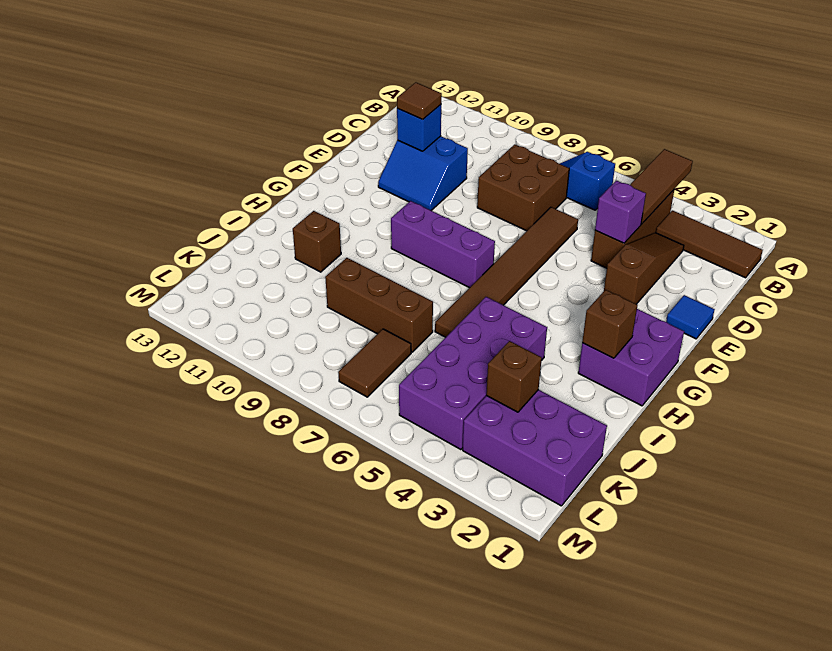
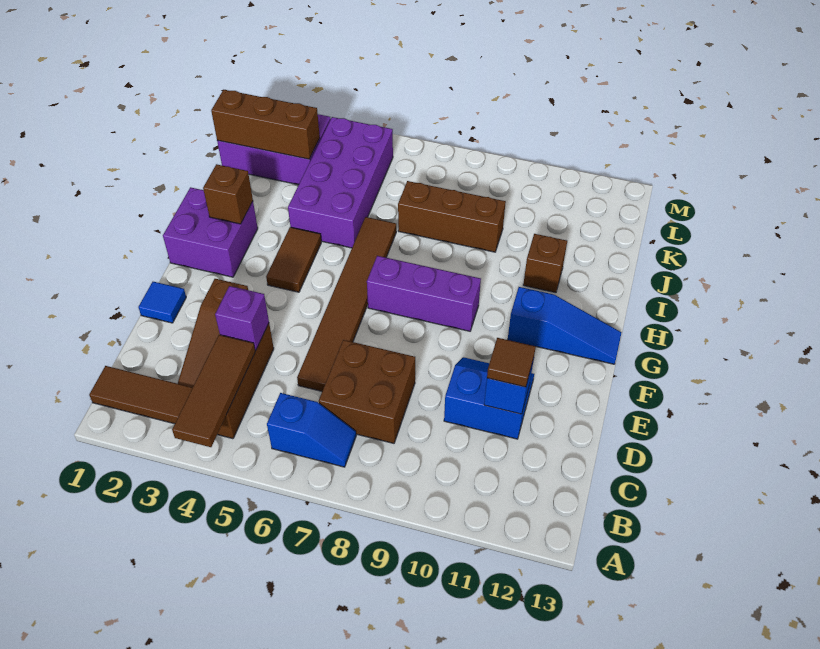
none -> blue slope G11:G13 level 1 top 11
brown brick K3 level 2 -> brown brick K1:K3 level 2
brown tile K7:L7 level 1 -> brown tile G4:H4 level 1

